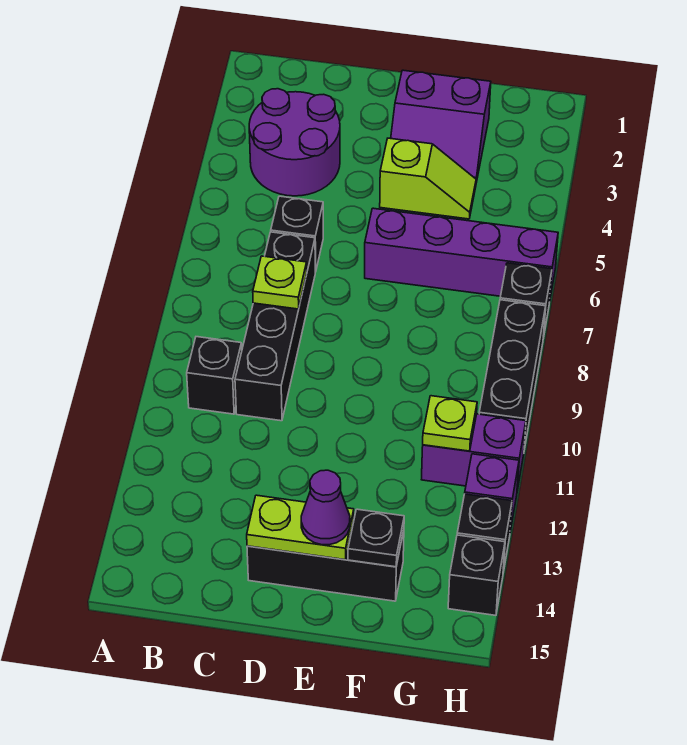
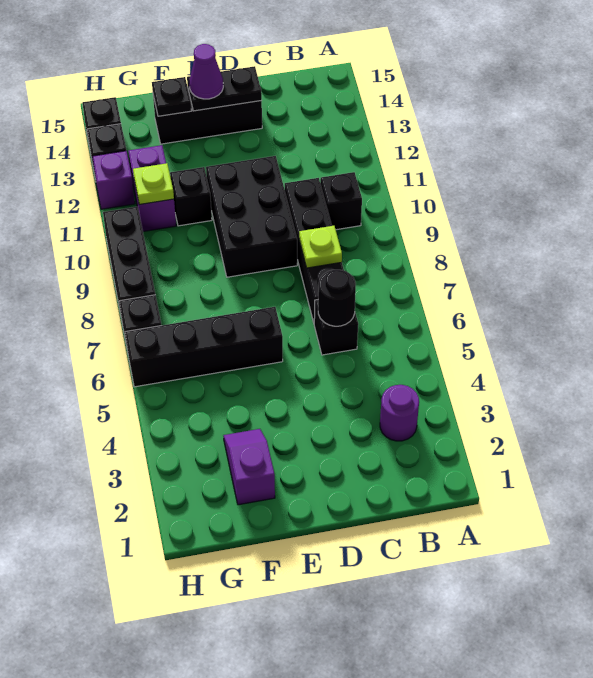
purple round brick B3:C4 level 1 -> purple round brick B3 level 1
none -> black round brick C6 level 2
none -> black brick D9:E11 level 1
lime plate D14:E14 level 2 -> black plate D14:E14 level 2
purple slope E2:F3 level 1 top 2 -> purple slope F2:F3 level 1 top 2
lime slope E4:F4 level 1 top E -> none
purple brick E6:H6 level 1 -> black brick E6:H6 level 1
none -> black brick F11 level 1
purple brick G11:H11 level 1 -> purple brick G11:G12 level 1

